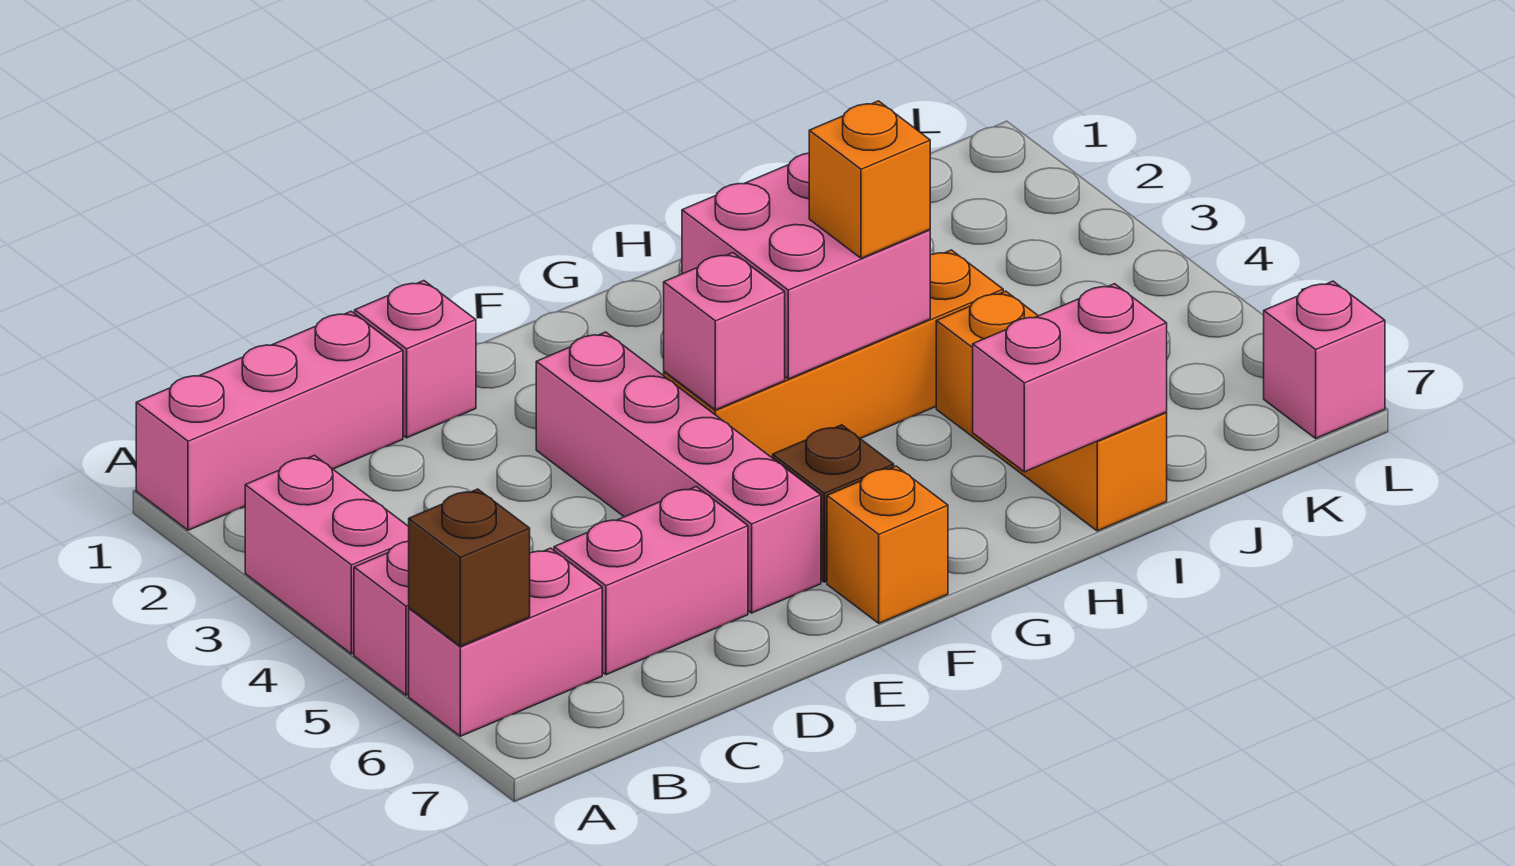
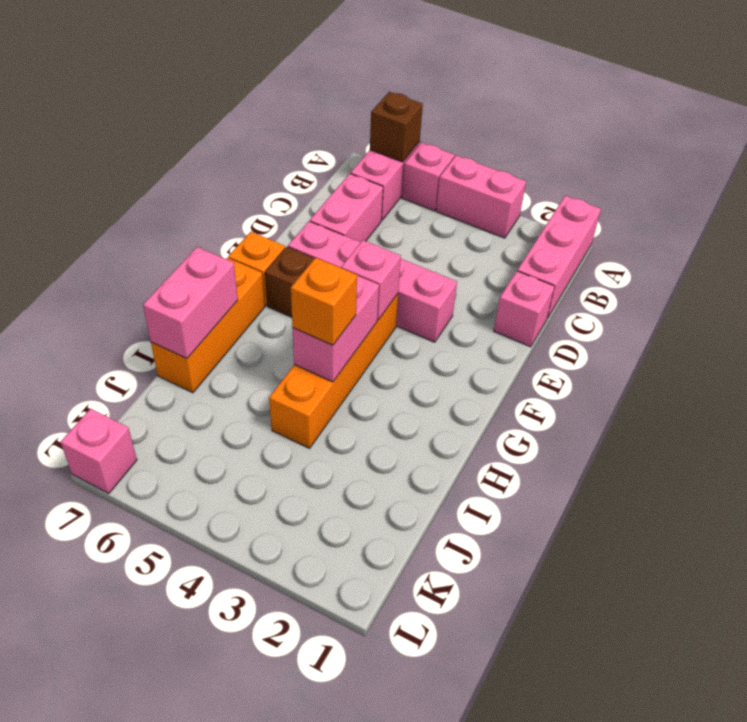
pink brick G3:H4 level 2 -> pink brick G4:H4 level 2
orange brick I5:I7 level 1 -> orange brick G7:I7 level 1

